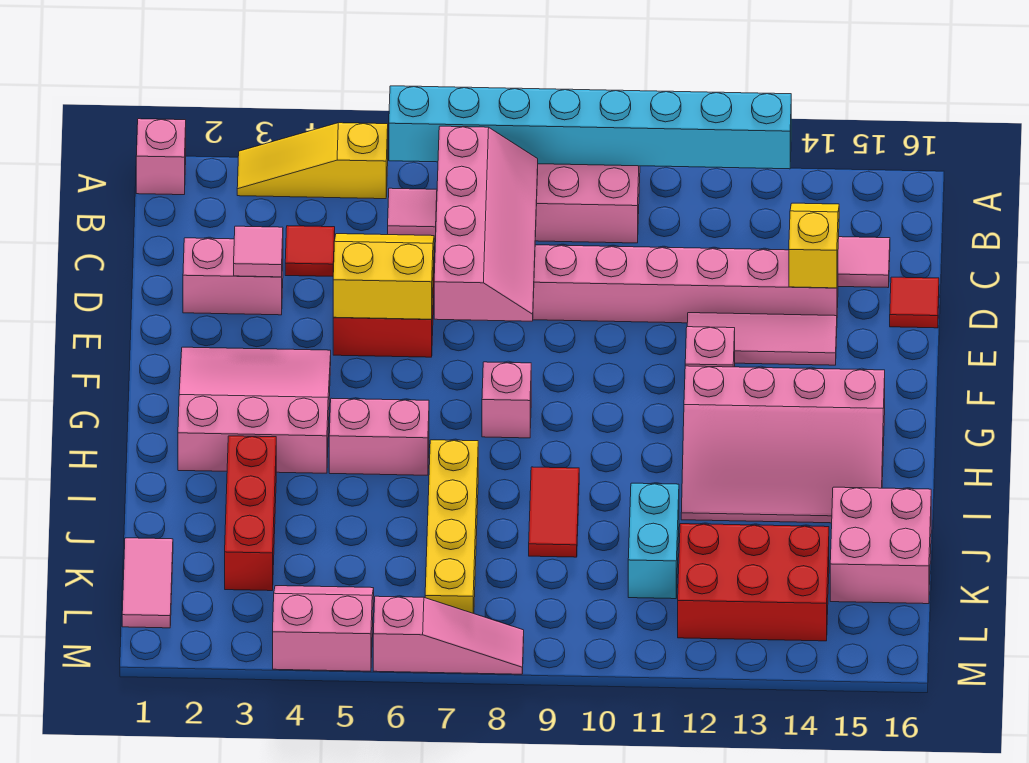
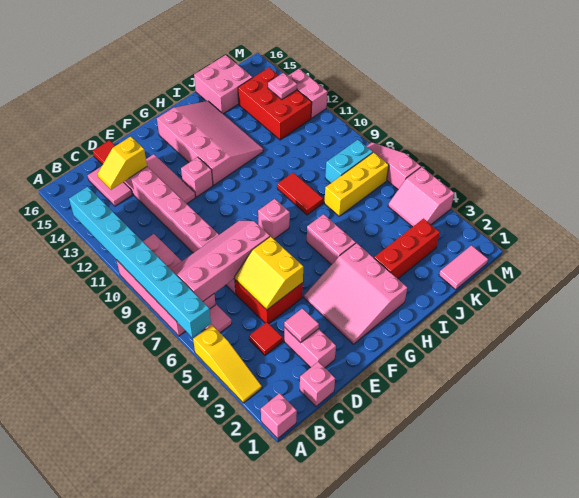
none -> pink brick C1 level 1
yellow brick I7:L7 level 1 -> yellow brick J7:L7 level 1
red tile I9:J9 level 1 -> red tile I8:I9 level 1
cyan brick J11:K11 level 1 -> cyan brick K8:L8 level 1
none -> pink plate L13 level 2
none -> pink brick M12:M13 level 1

